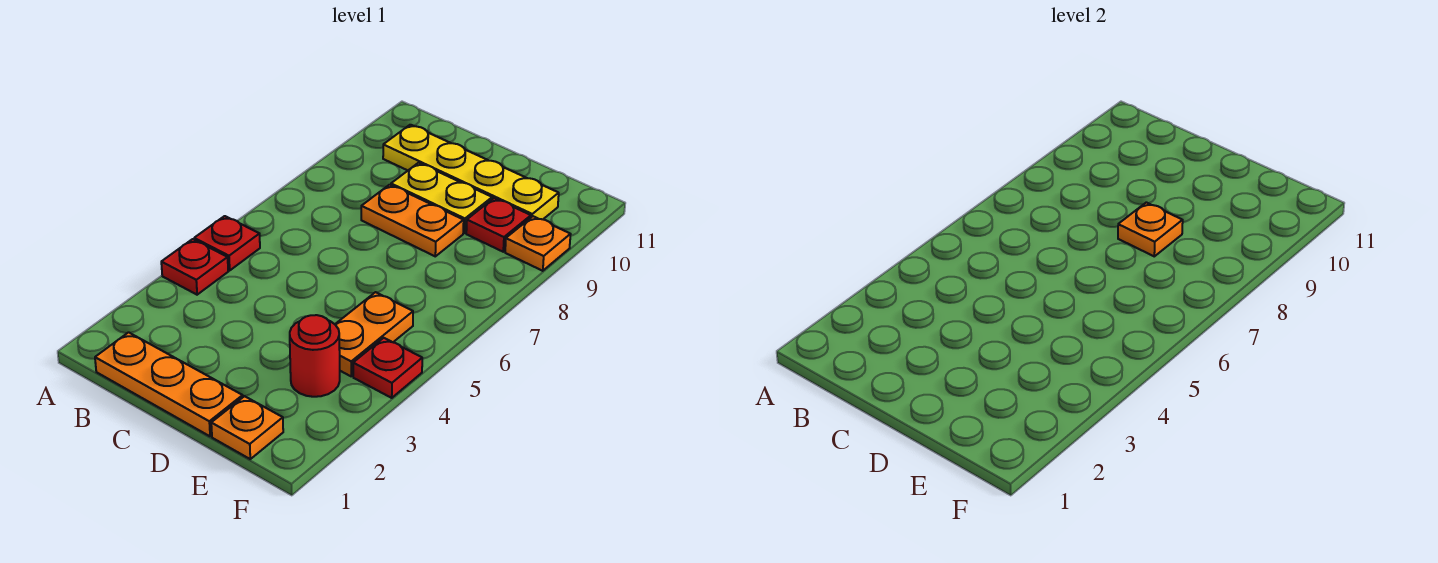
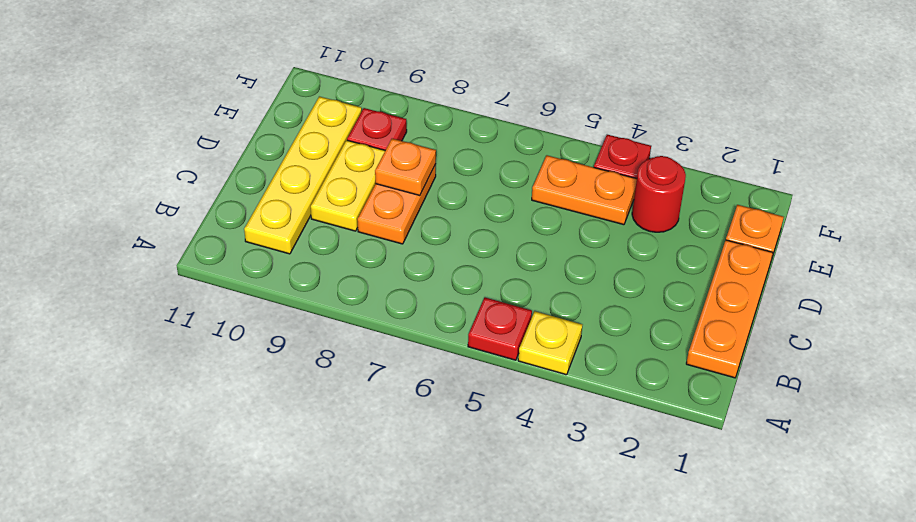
red plate A4 level 1 -> yellow plate A4 level 1
orange plate F9 level 1 -> none

